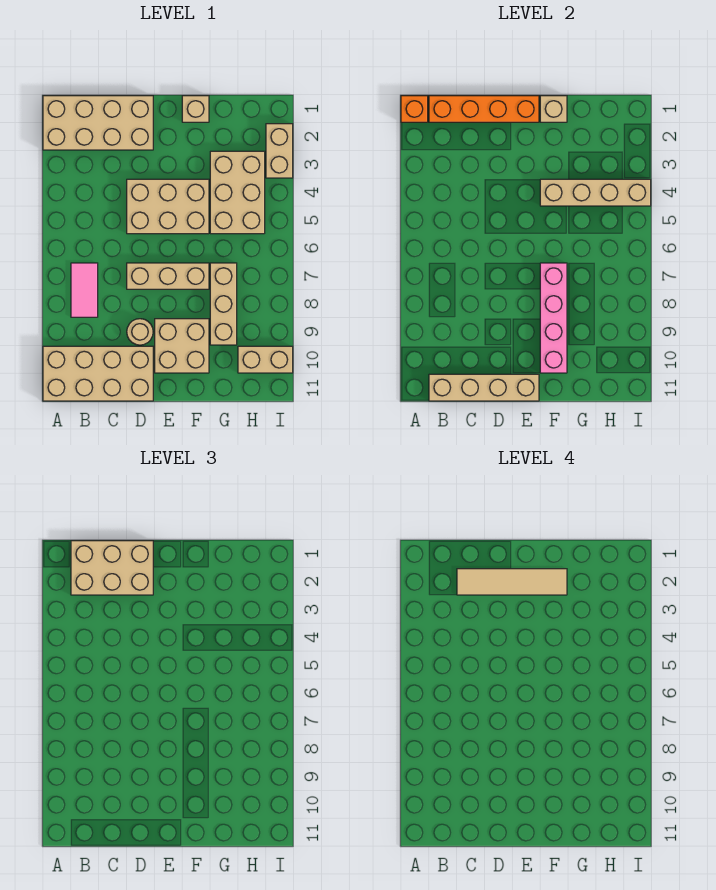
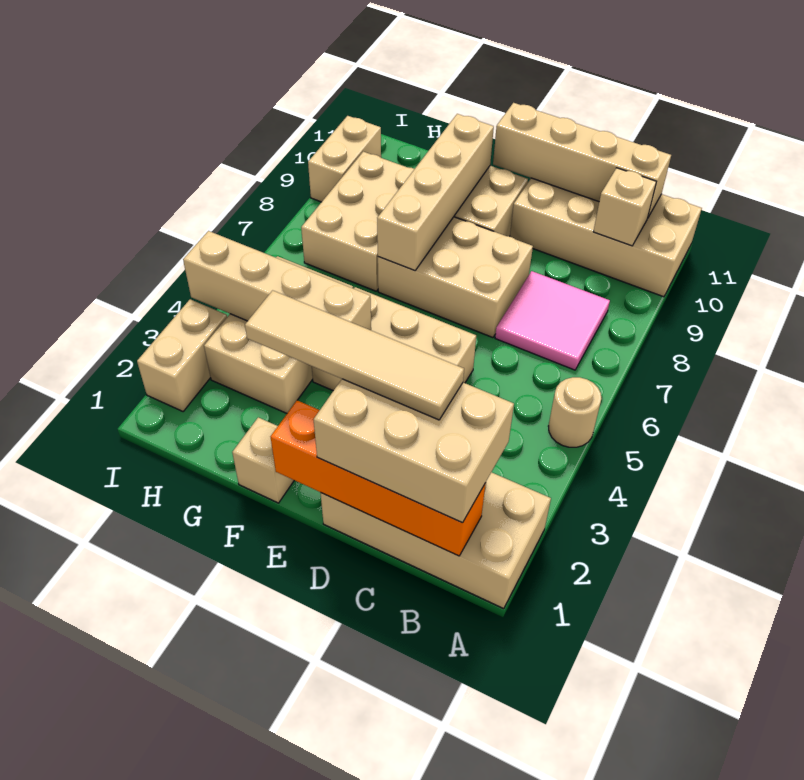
orange brick A1 level 2 -> none
pink tile B7:B8 level 1 -> pink tile B7:C8 level 1
tan brick D7:F7 level 1 -> tan brick D7:F8 level 1
tan round brick D9 level 1 -> tan round brick A5 level 1
tan brick F1 level 2 -> tan brick B10 level 2
pink brick F7:F10 level 2 -> tan brick F7:F10 level 2
tan brick G7:G9 level 1 -> tan brick G7:H9 level 1
tan brick H10:I10 level 1 -> tan brick I9:I10 level 1

